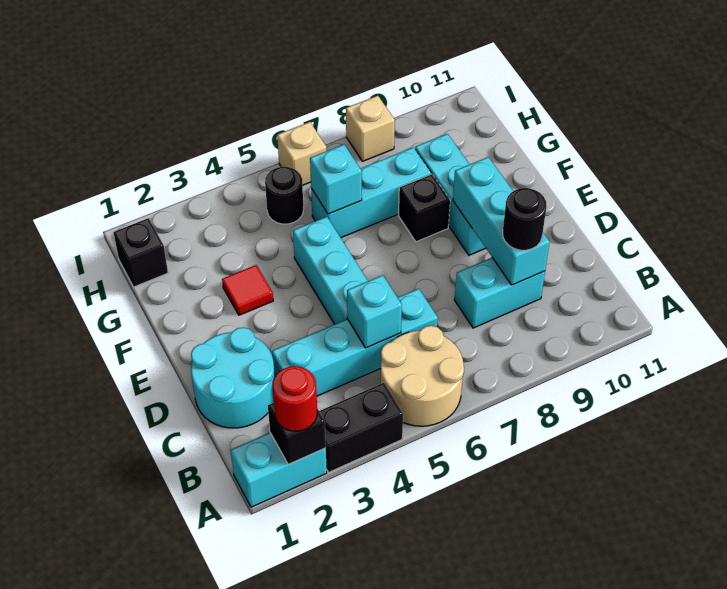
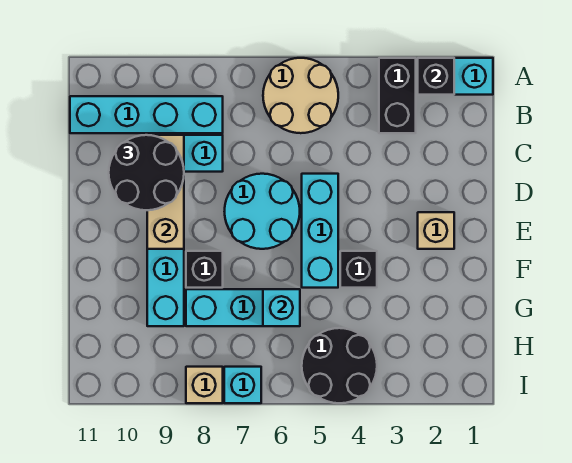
red round brick A2 level 3 -> none
black brick A3:A4 level 1 -> black brick A3:B3 level 1
cyan round brick C1:D2 level 1 -> cyan round brick D6:E7 level 1
cyan brick C3:C6 level 1 -> cyan brick B8:B11 level 1
cyan brick C5 level 2 -> cyan brick I7 level 1
cyan brick C9:E9 level 2 -> tan brick C9:E9 level 2
black round brick C9 level 3 -> black round brick C9:D10 level 3
red tile F3 level 1 -> none
black brick H1 level 1 -> black brick F4 level 1
black round brick H5 level 1 -> black round brick H4:I5 level 1
tan brick I6 level 1 -> tan brick E2 level 1

